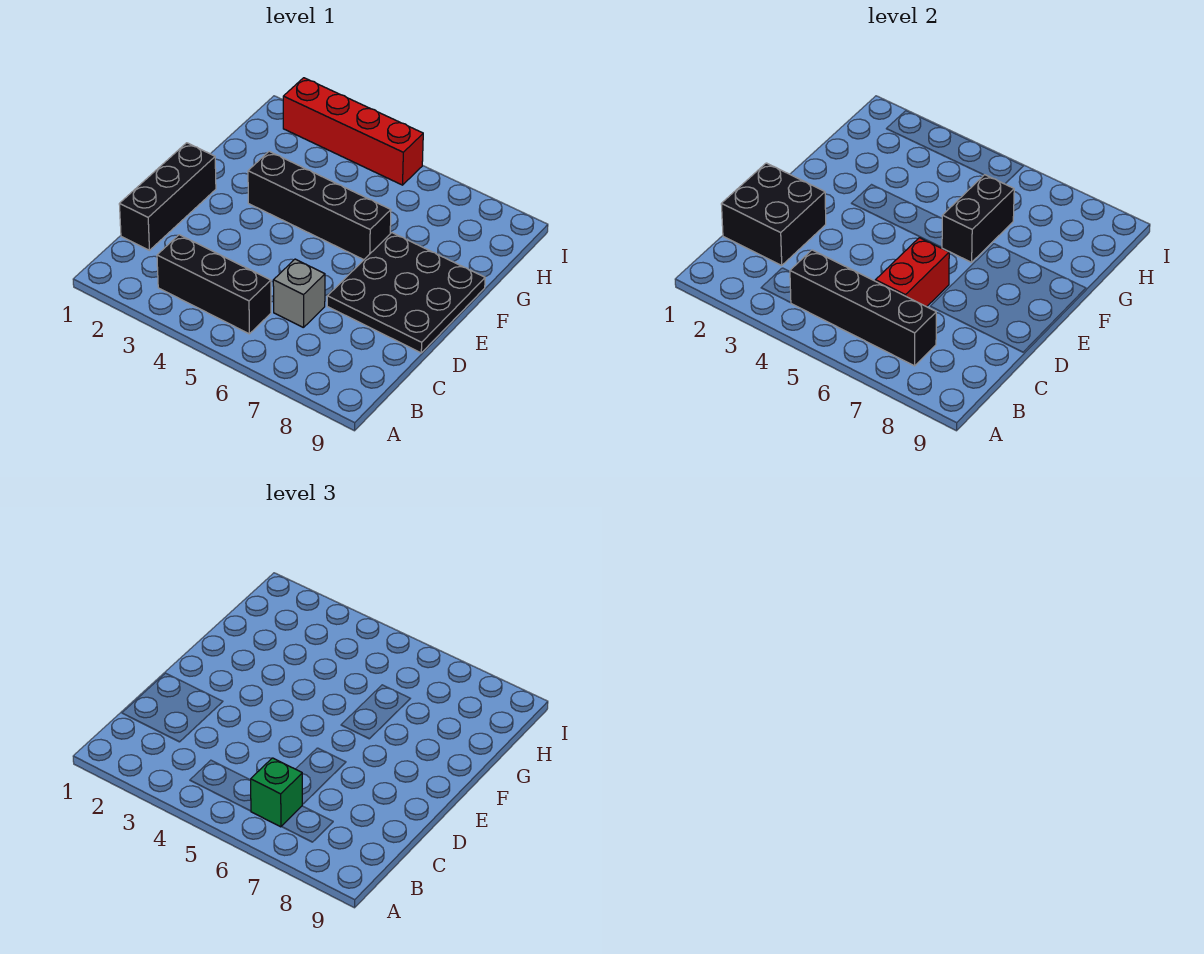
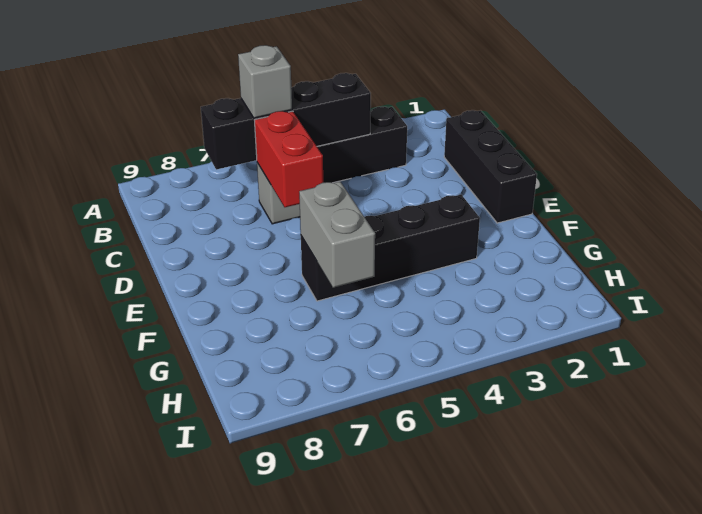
green brick B6 level 3 -> grey brick B6 level 3
black brick C1:D2 level 2 -> none
black plate D7:F9 level 1 -> none
black brick F6:G6 level 2 -> grey brick F6:G6 level 2
red brick I2:I5 level 1 -> none

